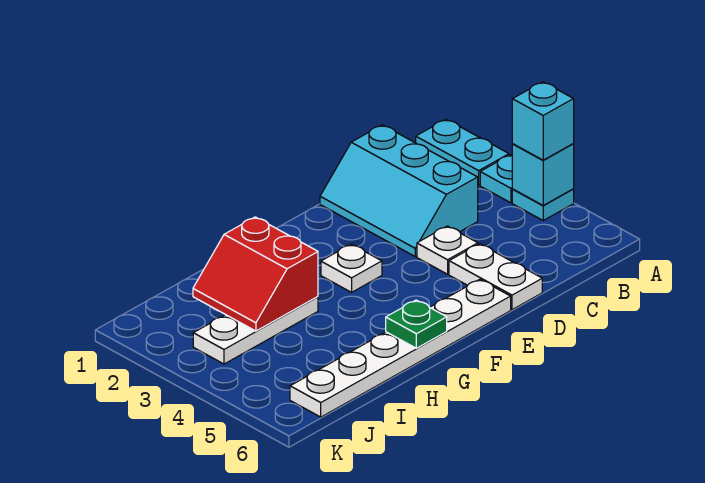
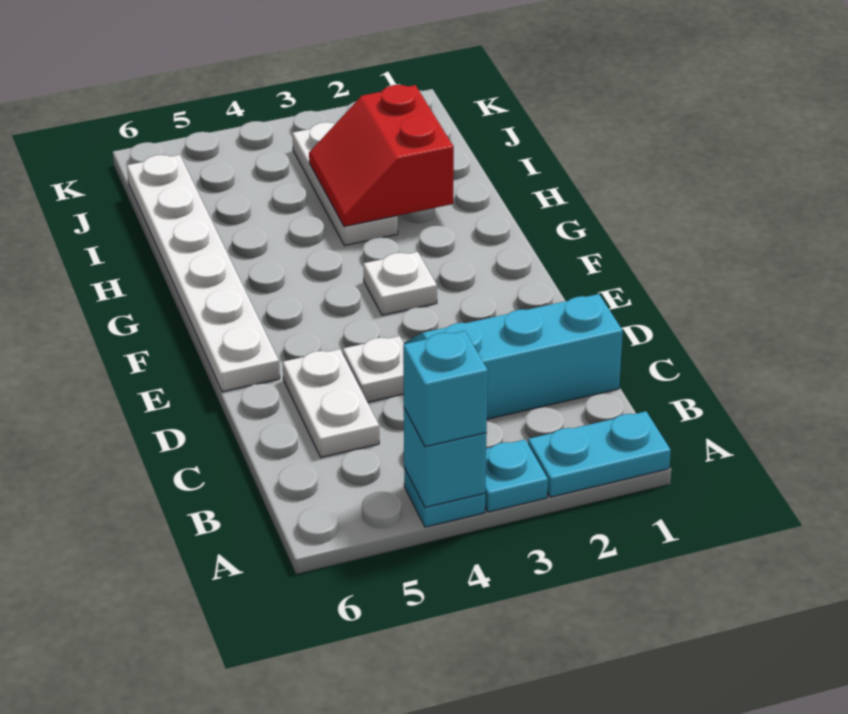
white plate D5:D6 level 1 -> white plate C5:D5 level 1
green plate G6 level 2 -> none
red slope H2:I3 level 2 top H -> red slope H2:I3 level 2 top 2

